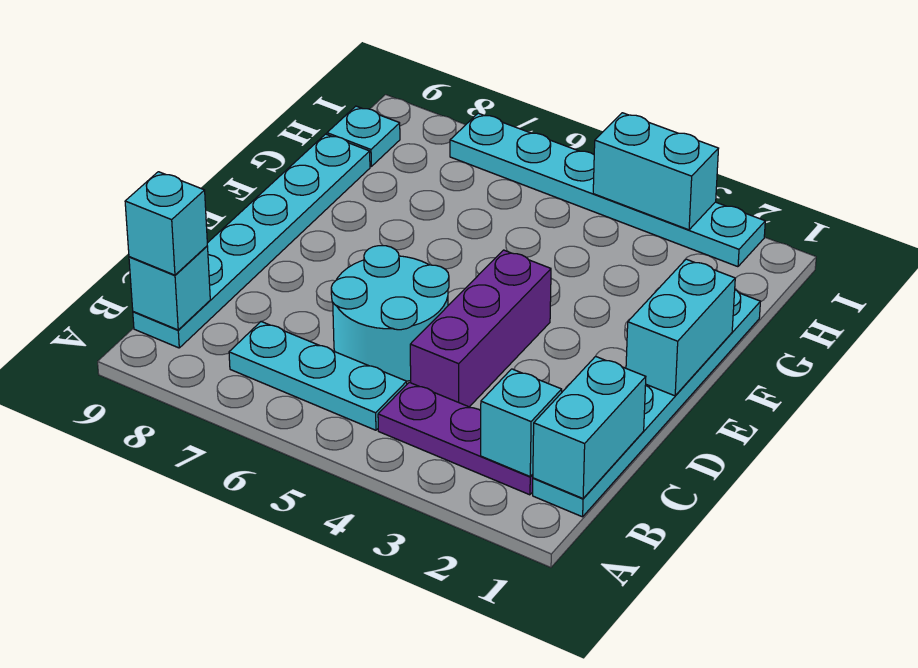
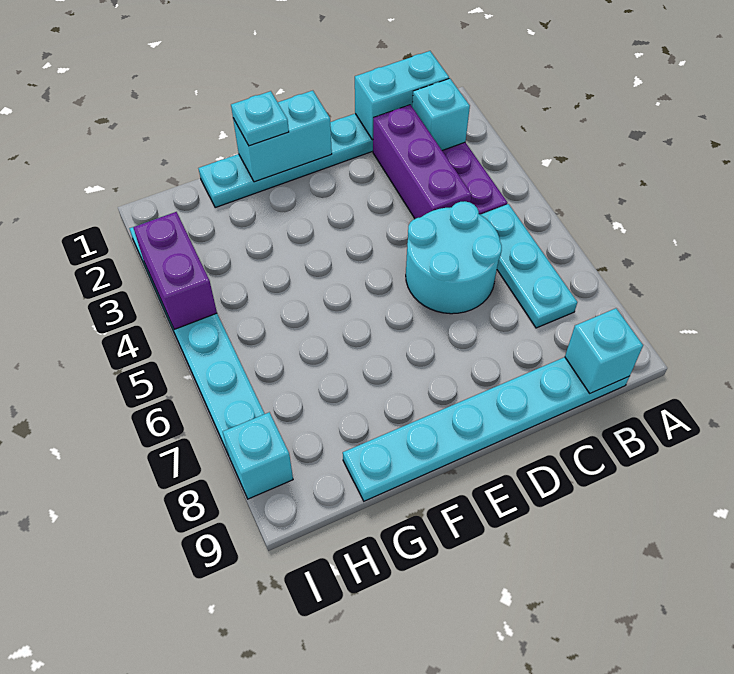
cyan brick B9 level 3 -> cyan brick I8 level 1
purple brick C4:E4 level 1 -> purple brick C2:C4 level 1
cyan plate H9 level 1 -> cyan plate F1 level 3
cyan brick I3:I4 level 2 -> purple brick I3:I4 level 2

